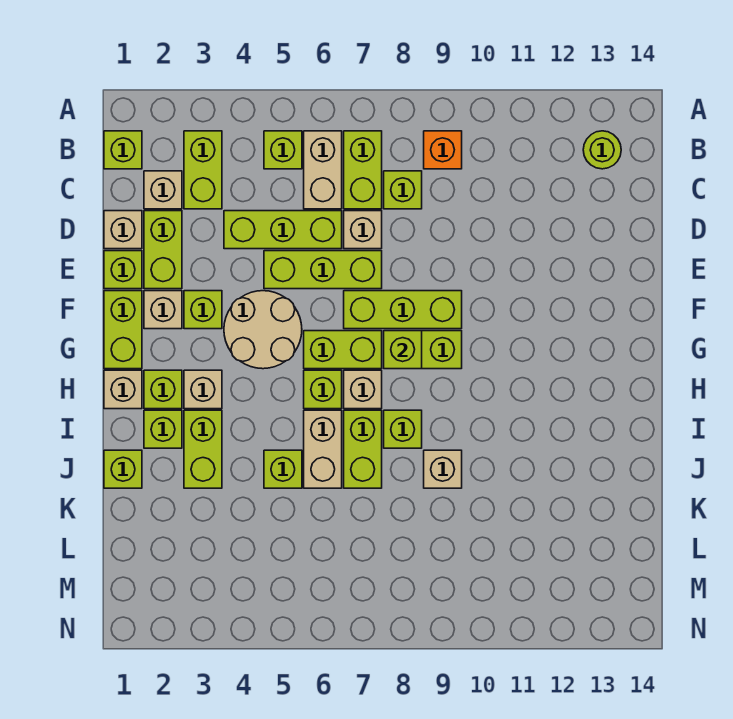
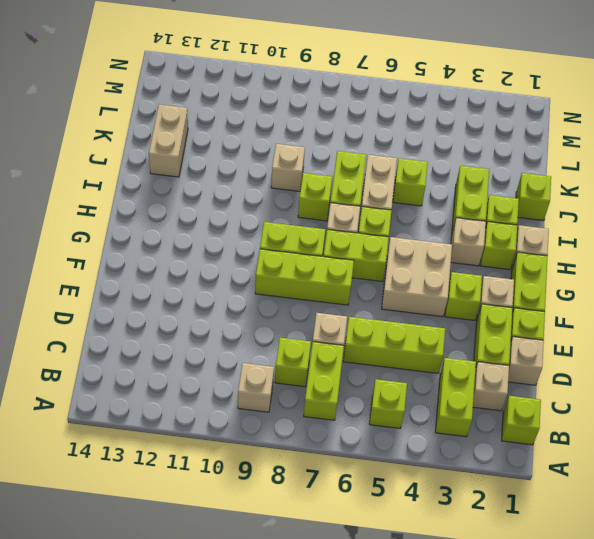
tan brick B6:C6 level 1 -> tan brick J13:K13 level 1
orange brick B9 level 1 -> tan brick B9 level 1
lime round brick B13 level 1 -> none
lime brick E5:E7 level 1 -> none
tan round brick F4:G5 level 1 -> tan brick F4:G5 level 1
lime brick G8 level 2 -> none

